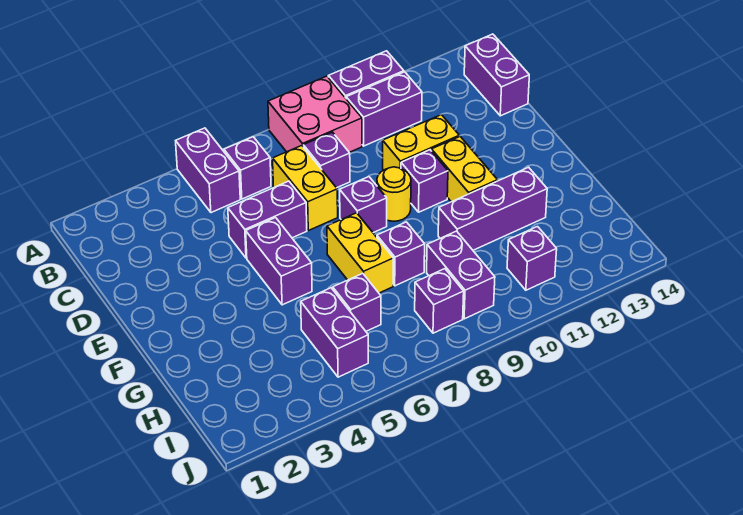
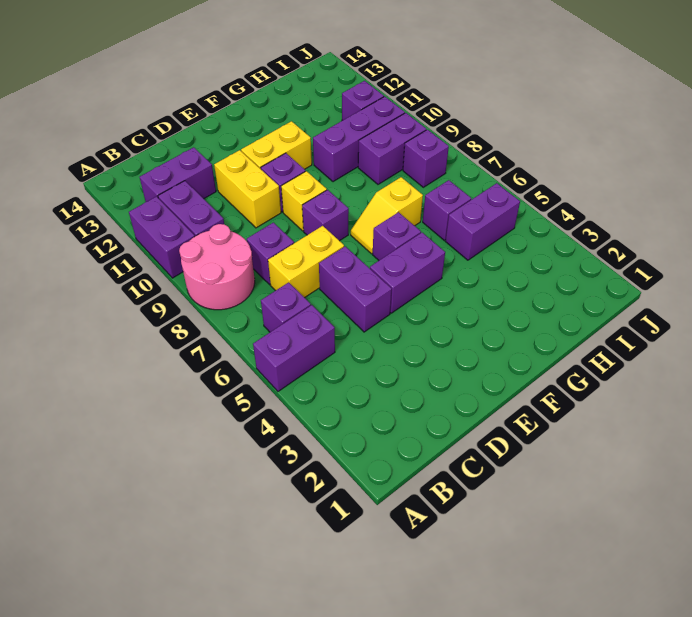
pink brick A8:B9 level 1 -> pink round brick A8:B9 level 1
purple brick B14:C14 level 1 -> purple brick B12:C12 level 1
yellow round brick E9 level 1 -> yellow brick E9 level 1
yellow brick F7:G7 level 1 -> yellow slope F7:G7 level 1 top G
purple brick G8 level 1 -> purple brick F6 level 1
purple brick G10:G12 level 1 -> purple brick G10:I10 level 1

